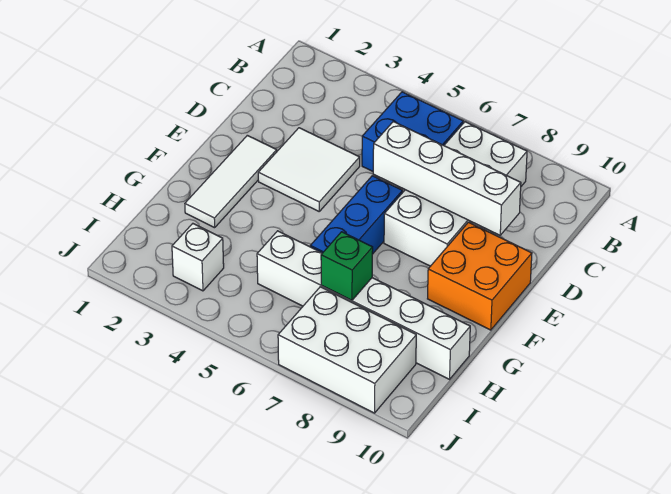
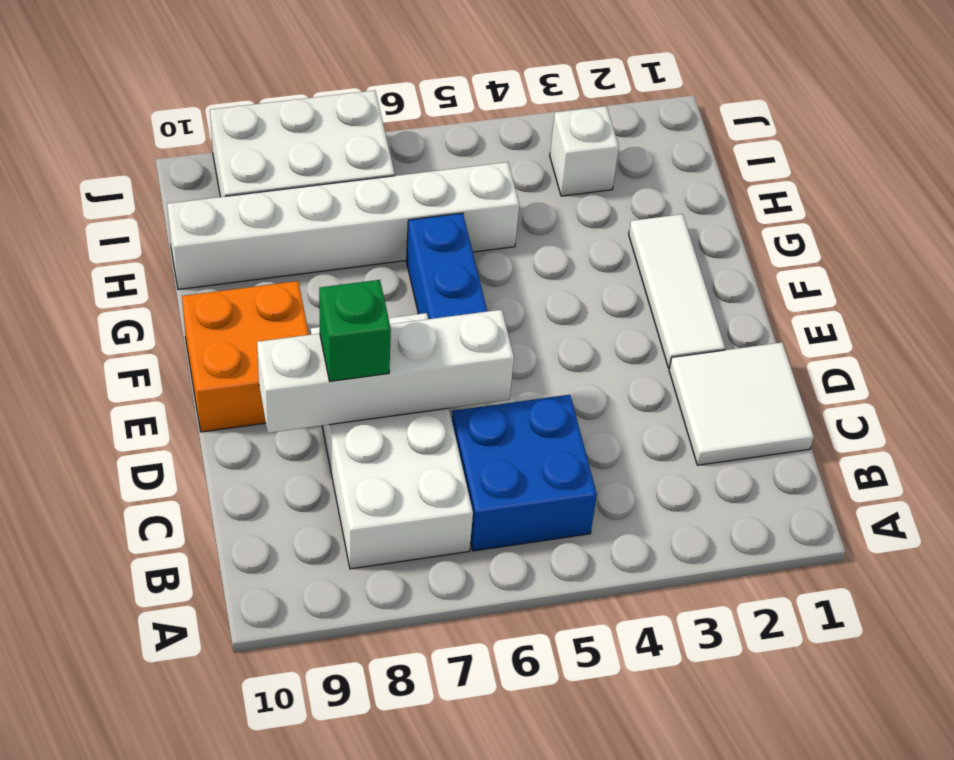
white tile D3:E4 level 1 -> white tile C1:D2 level 1
green brick H7 level 2 -> green brick D8 level 3

